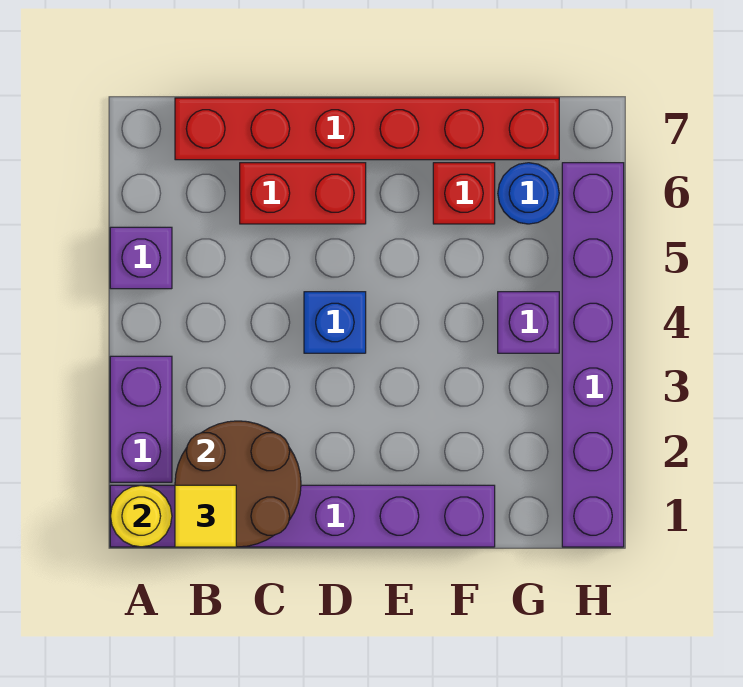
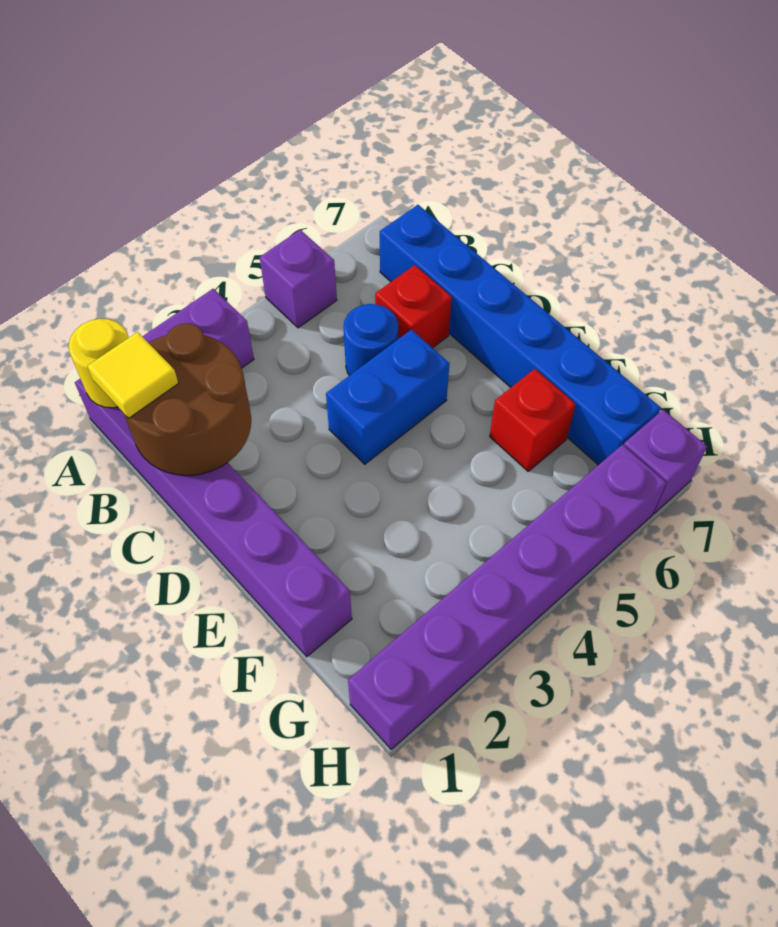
red brick B7:G7 level 1 -> blue brick B7:G7 level 1
red brick C6:D6 level 1 -> red brick C6 level 1
blue brick D4 level 1 -> blue brick D4:D5 level 1
purple brick G4 level 1 -> purple brick H7 level 1
blue round brick G6 level 1 -> blue round brick C5 level 1

